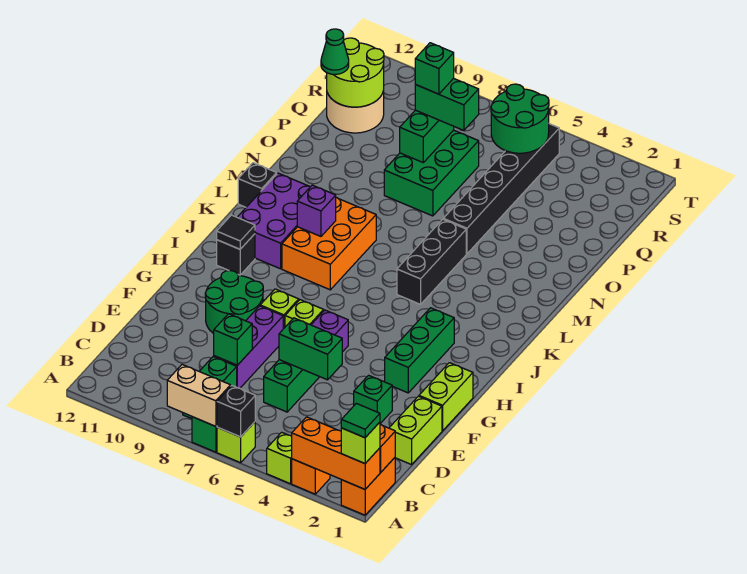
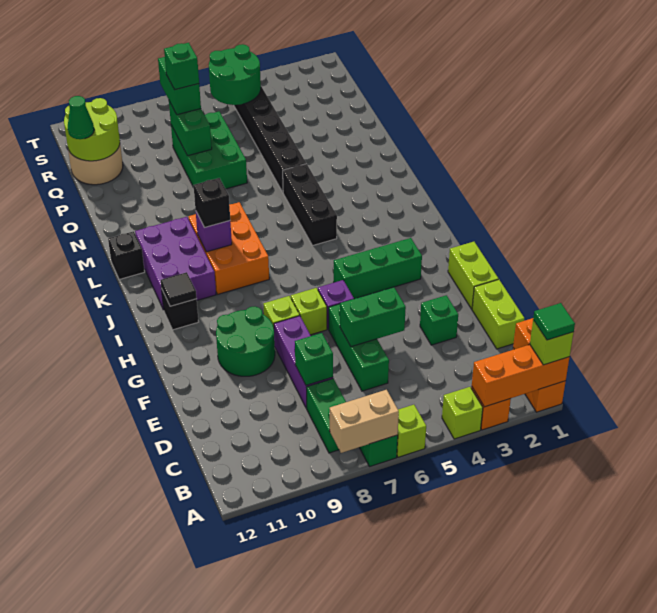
black brick A6 level 2 -> black brick K9 level 3
green brick G3:I3 level 1 -> green brick H3:H5 level 1
green brick Q7:Q8 level 3 -> green brick Q8:R8 level 3

